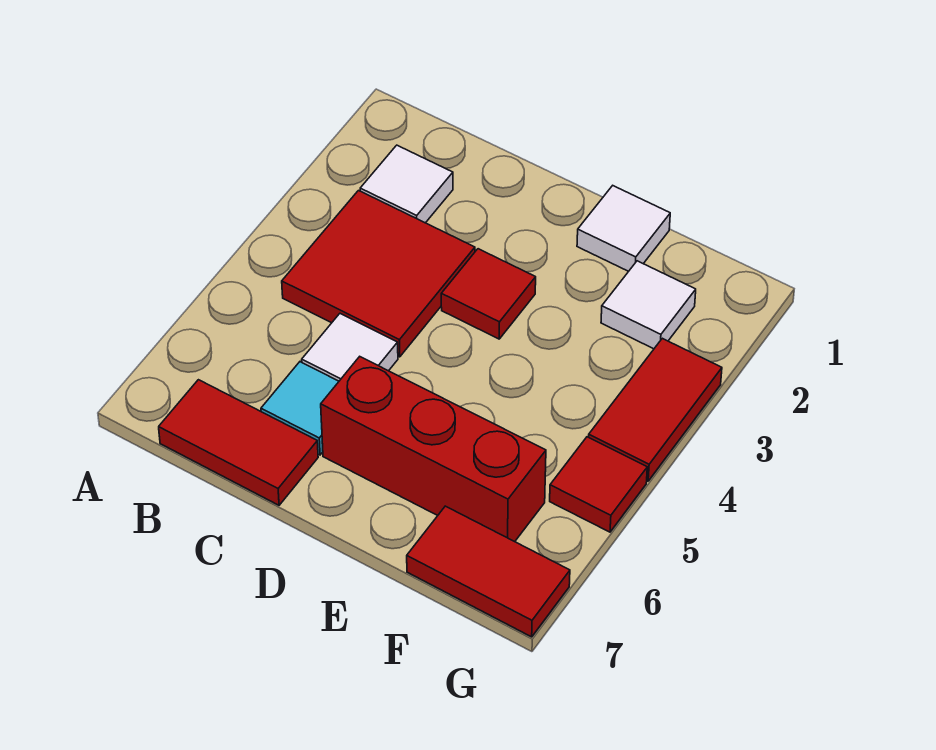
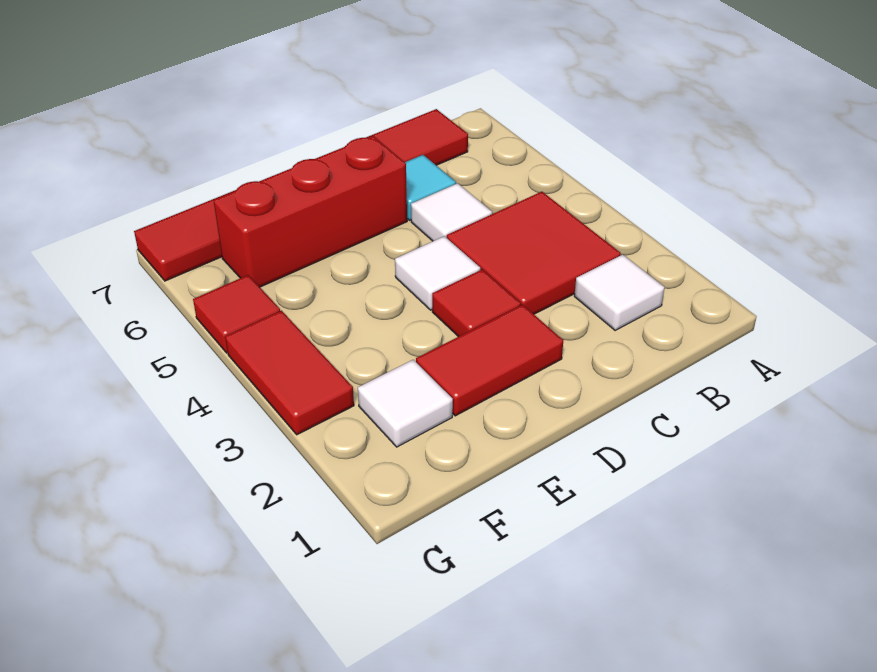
none -> red tile D2:E2 level 1
white tile E1 level 1 -> white tile D4 level 1

